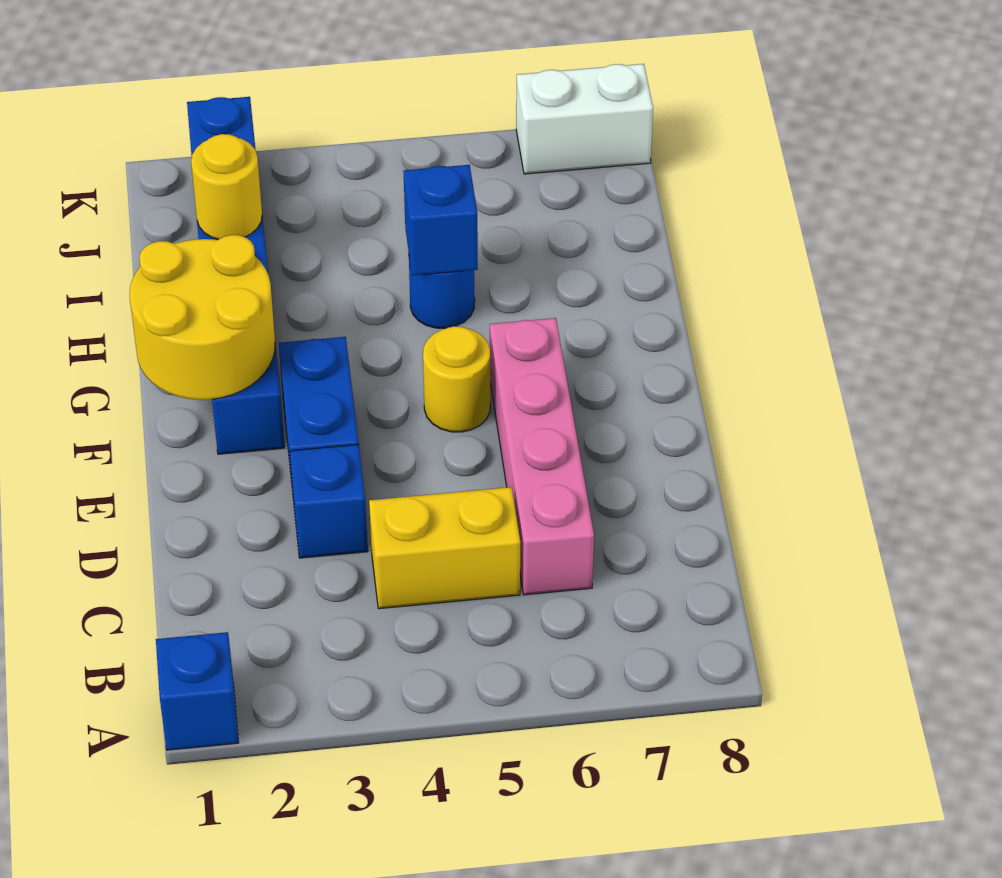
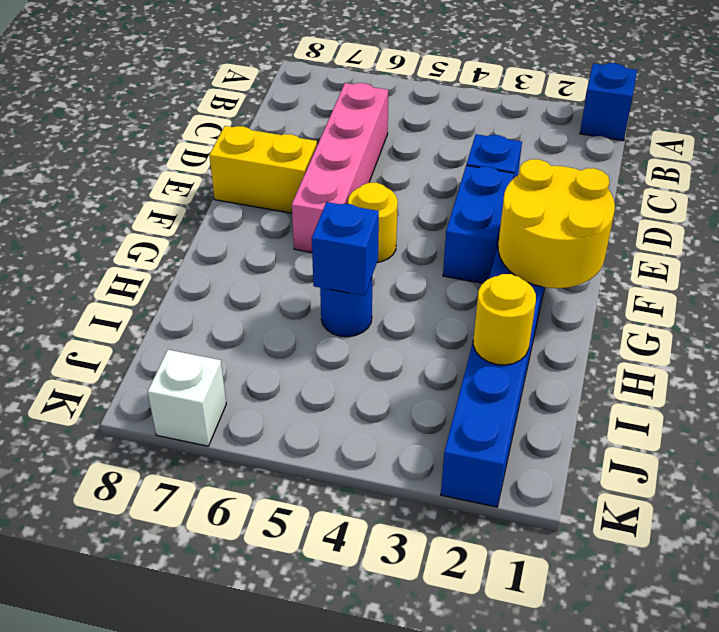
yellow brick C4:C5 level 1 -> yellow brick E7:E8 level 1
white brick K7:K8 level 1 -> white brick K7 level 1

